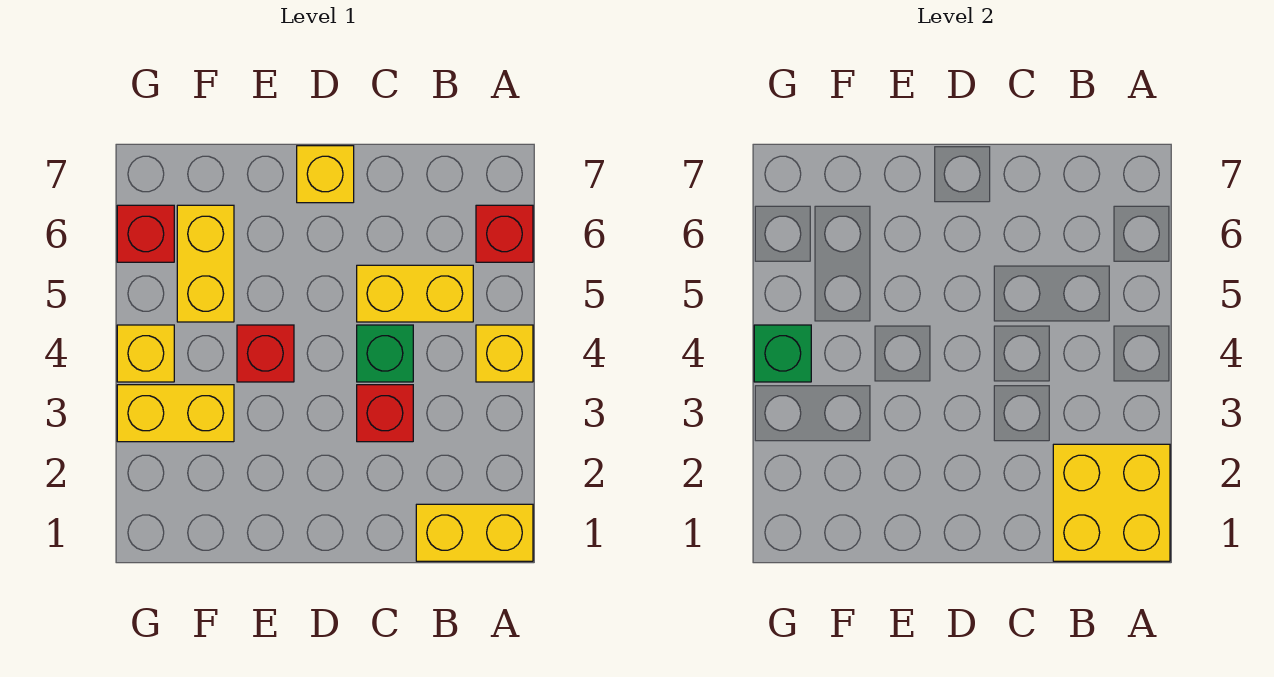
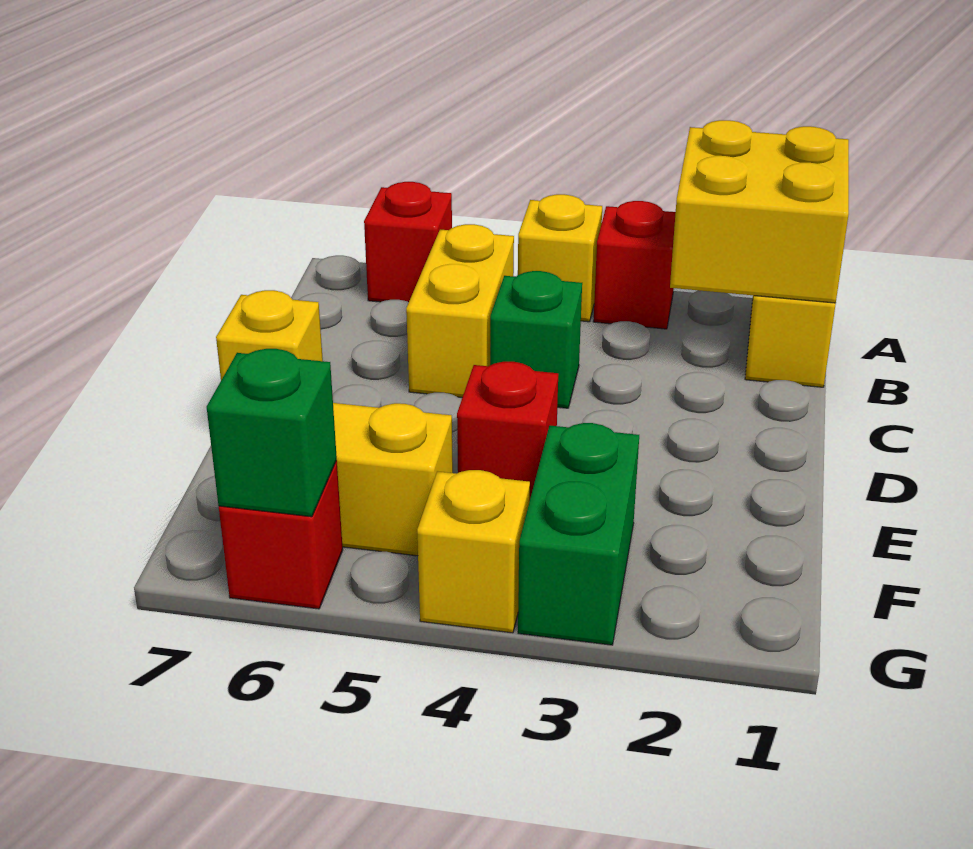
red brick C3 level 1 -> red brick A3 level 1
yellow brick F3:G3 level 1 -> green brick F3:G3 level 1
green brick G4 level 2 -> green brick G6 level 2

